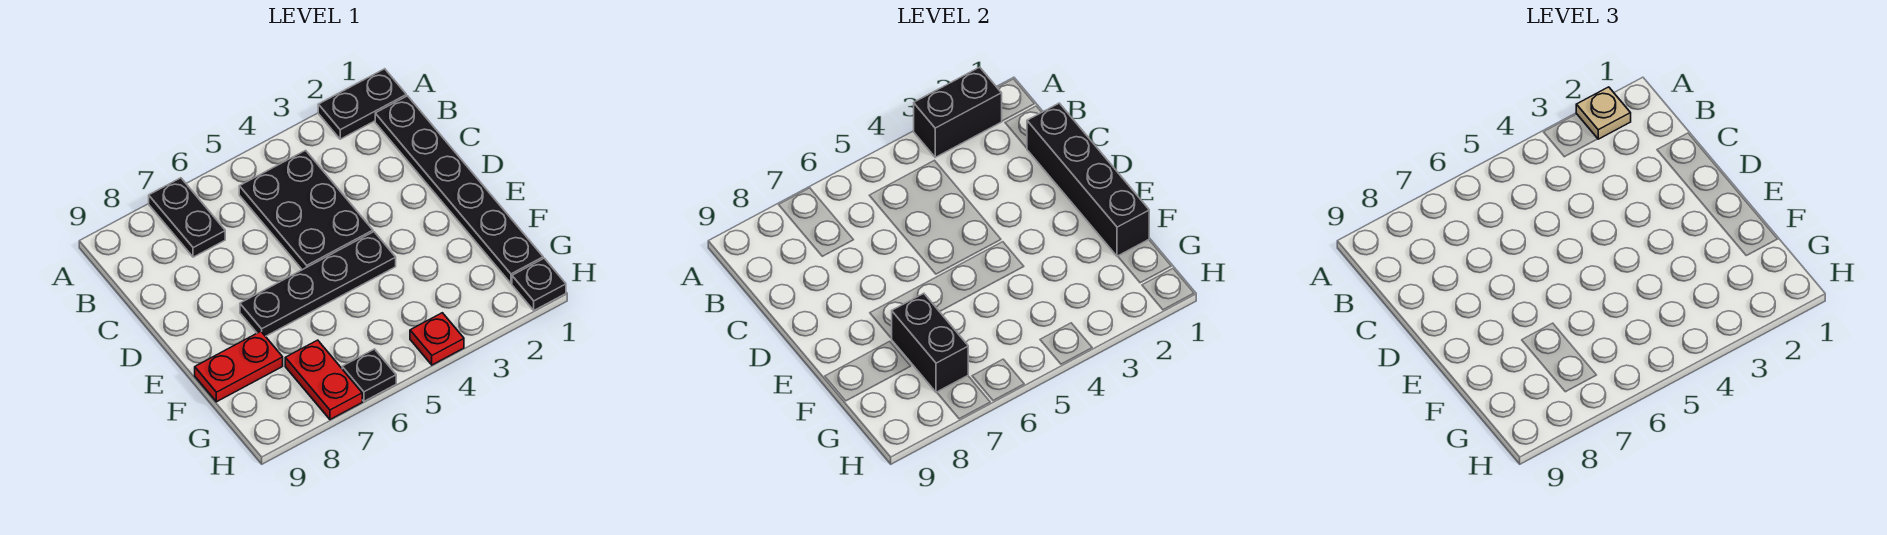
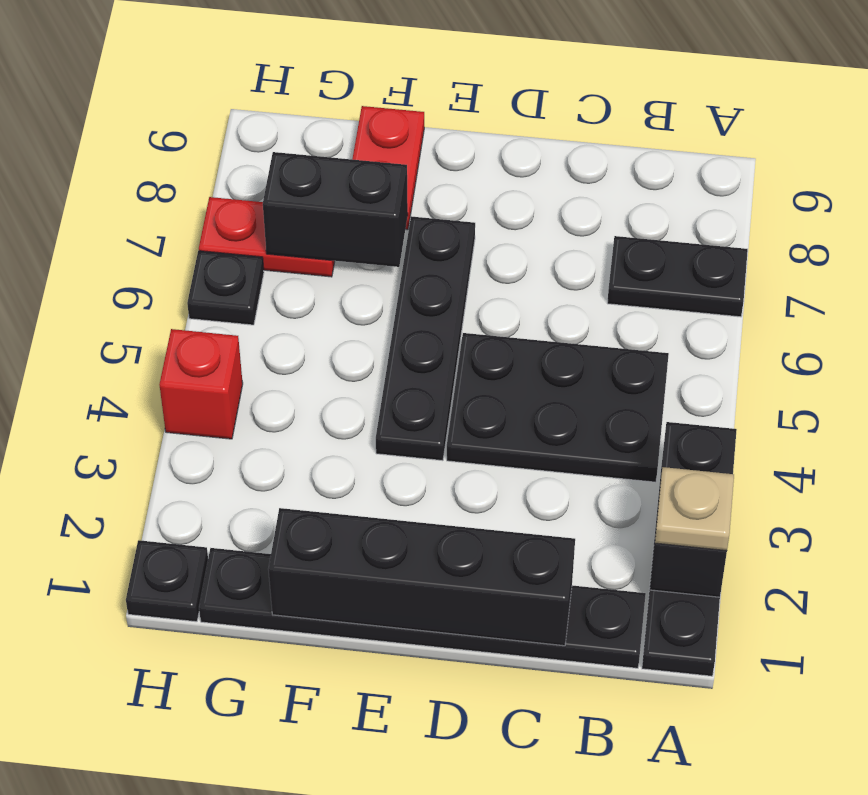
red plate H4 level 1 -> red brick H4 level 1

